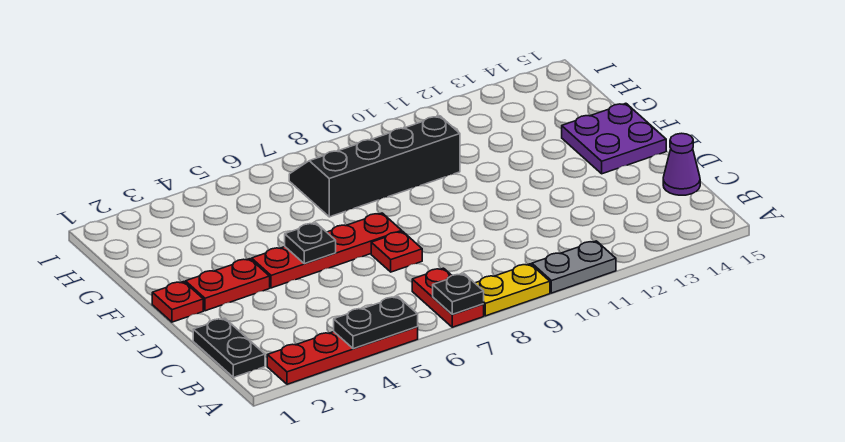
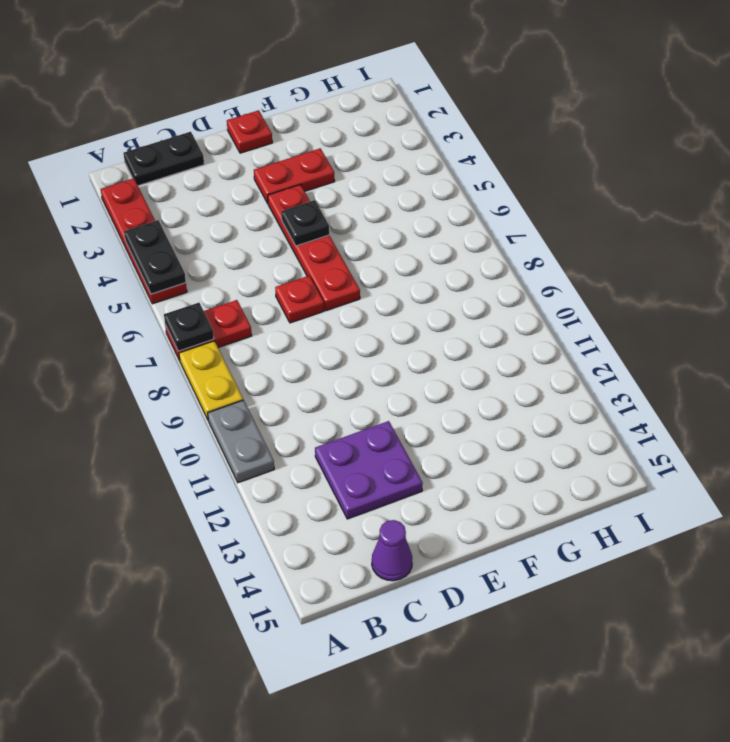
red plate E2:E3 level 1 -> red plate E3:F3 level 1
purple plate E14:F15 level 1 -> purple plate C12:D13 level 1
black slope G7:H10 level 1 top G -> none

